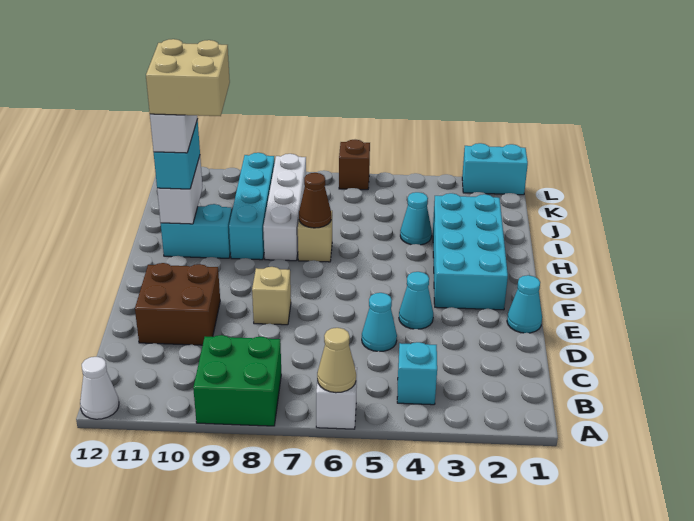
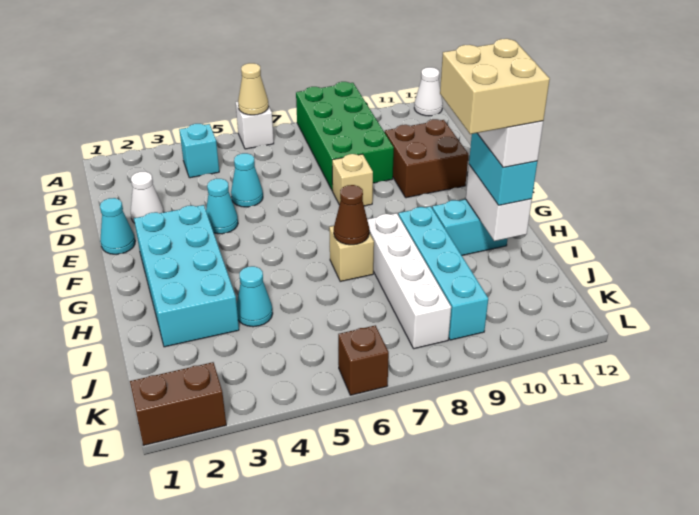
green brick A8:B9 level 1 -> green brick A8:D9 level 1
none -> white cone D2 level 1
cyan brick L1:L2 level 1 -> brown brick L1:L2 level 1

